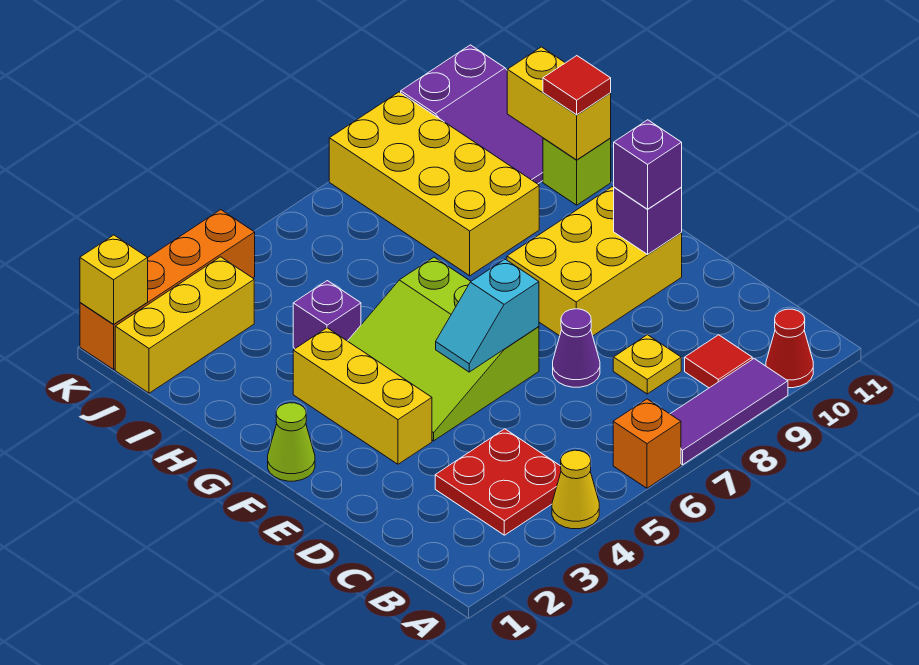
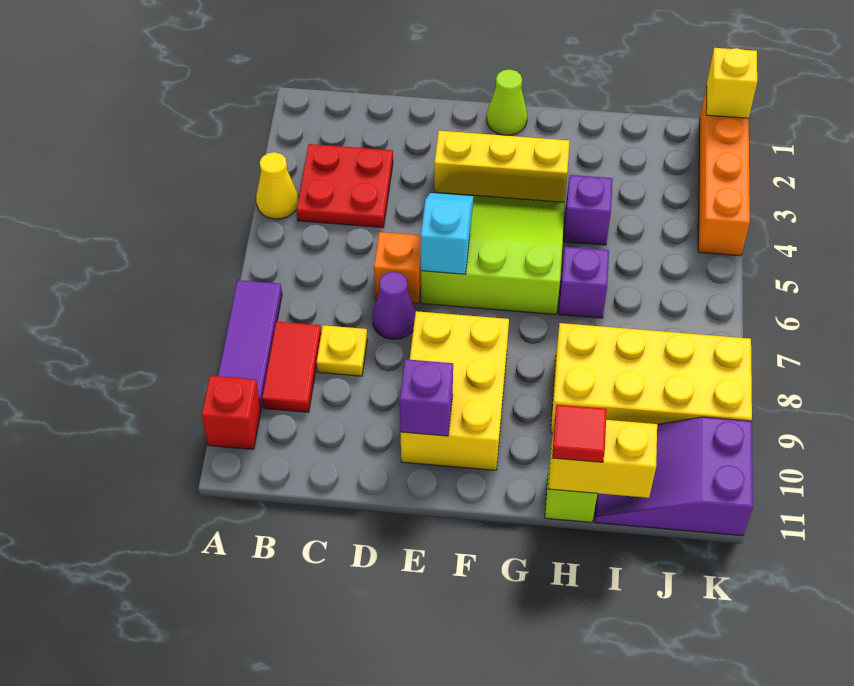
orange brick A6 level 1 -> orange brick D6 level 1
red cone A10 level 1 -> red brick A10 level 1
red tile B9 level 1 -> red tile B8:B9 level 1
purple brick E10 level 3 -> purple brick H6 level 1
yellow brick J1:J3 level 1 -> none

